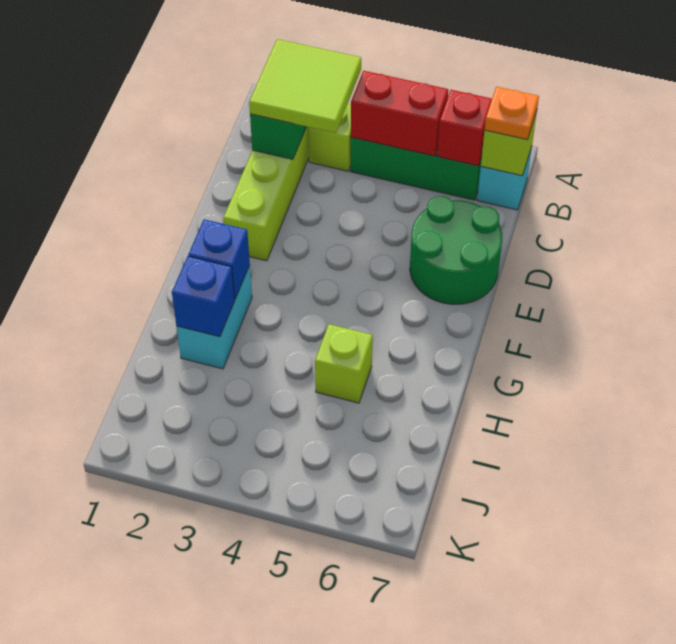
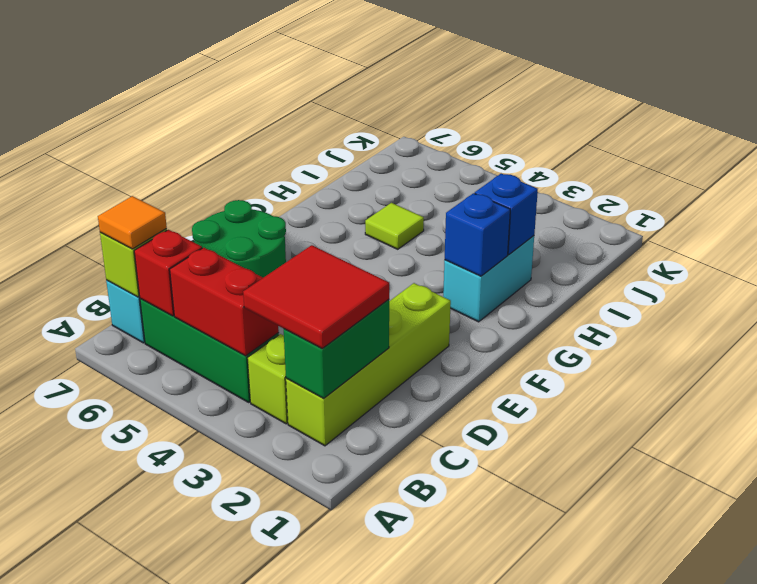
lime tile B2:C3 level 3 -> red tile B2:C3 level 3
orange plate B7 level 3 -> orange tile B7 level 3
lime brick H5 level 1 -> lime tile H5 level 1

